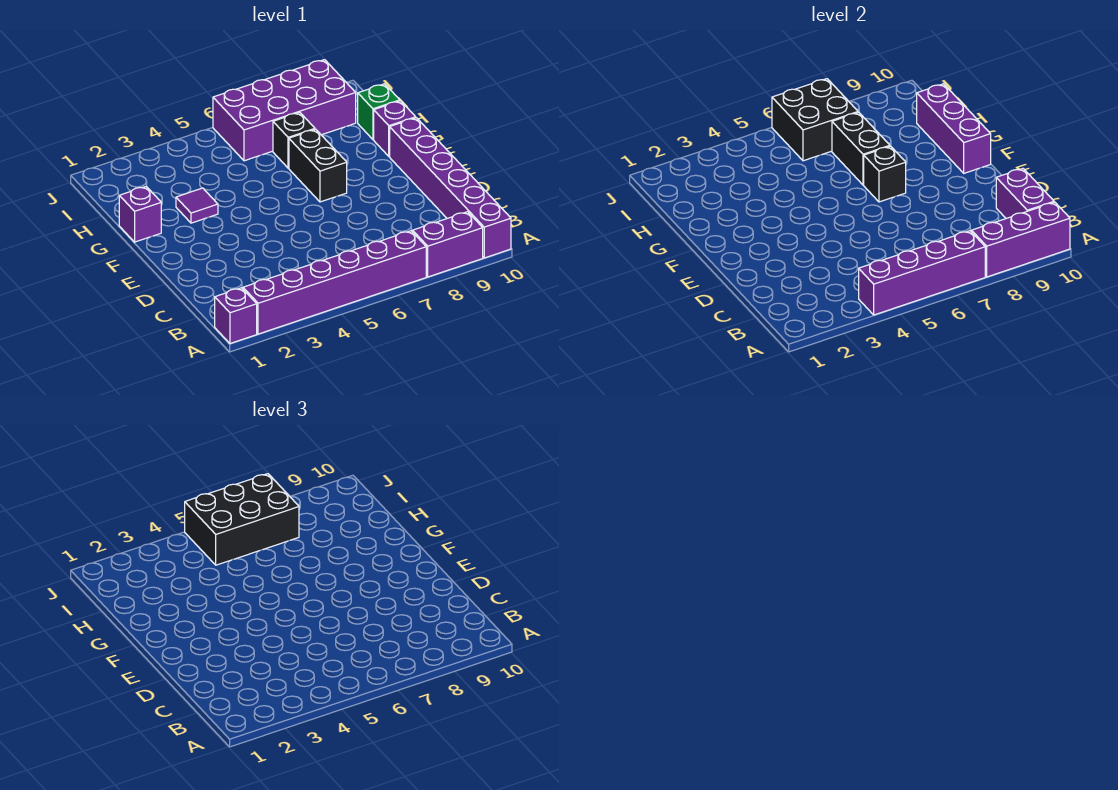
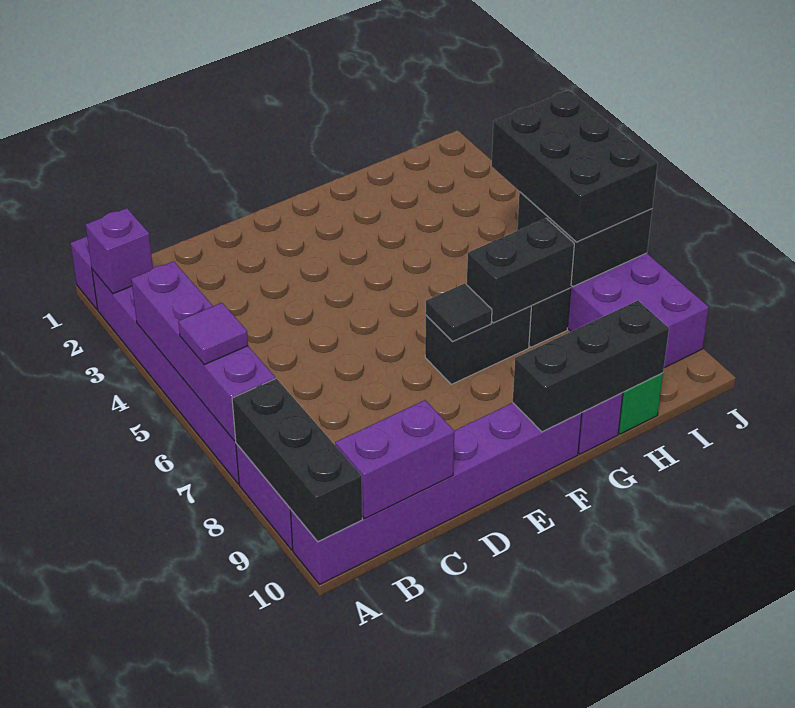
purple brick A8:A10 level 2 -> black brick A8:A10 level 2
black brick F7 level 2 -> black tile F7 level 2
purple brick F10:H10 level 2 -> black brick F10:H10 level 2
purple brick G1 level 1 -> purple brick A2 level 2
purple tile G3 level 1 -> purple tile A6 level 3

